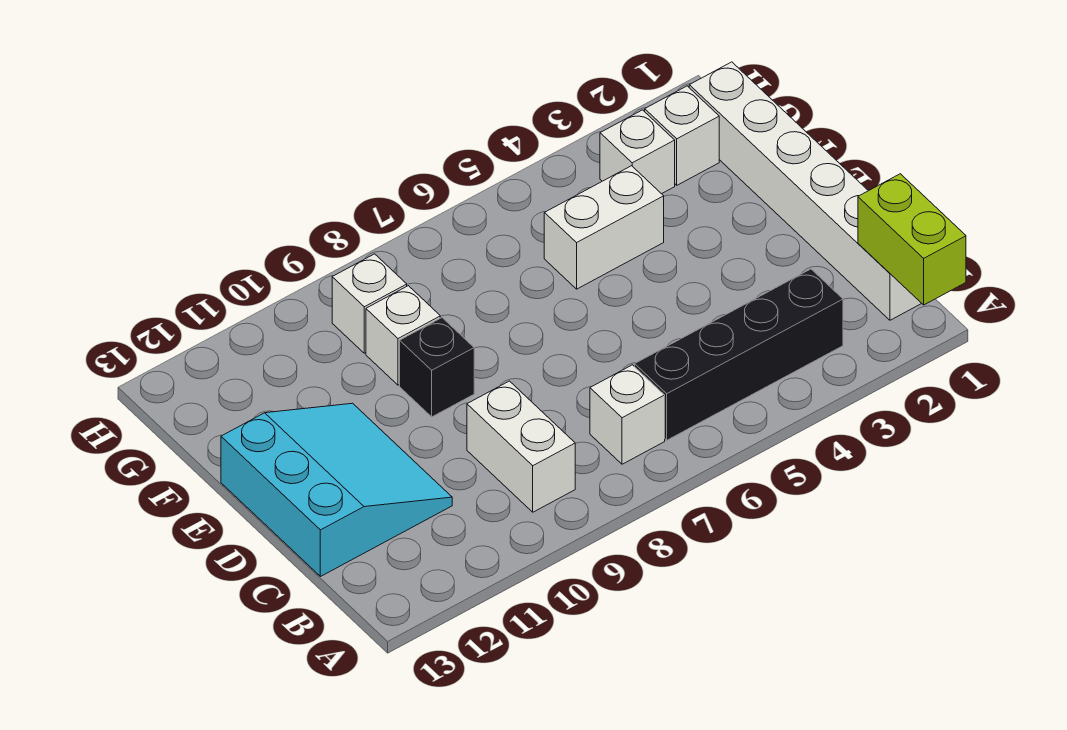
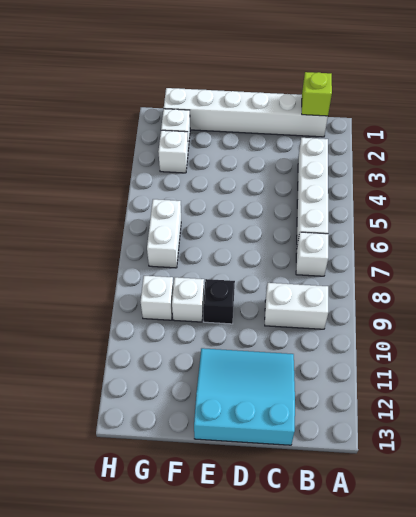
lime brick A1:B1 level 2 -> lime brick B1 level 2
black brick B3:B6 level 1 -> white brick B3:B6 level 1
white brick F4:F5 level 1 -> white brick G6:G7 level 1

